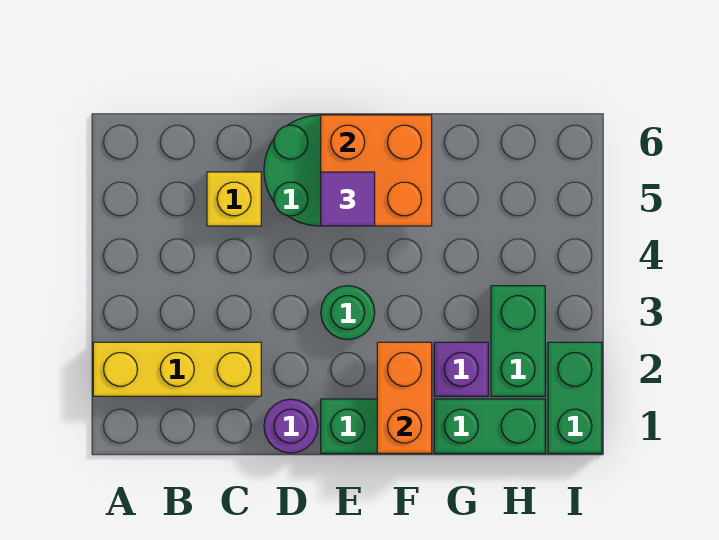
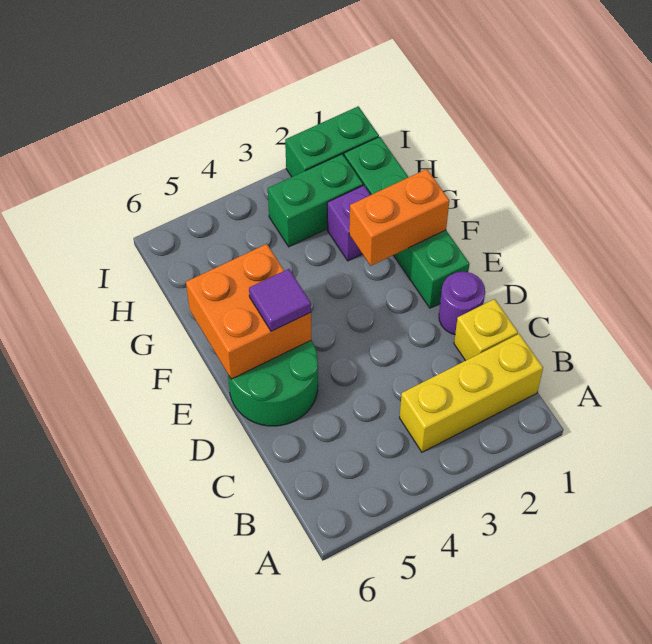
yellow brick A2:C2 level 1 -> yellow brick B1:B3 level 1
yellow brick C5 level 1 -> yellow brick C1 level 1
green round brick E3 level 1 -> none

